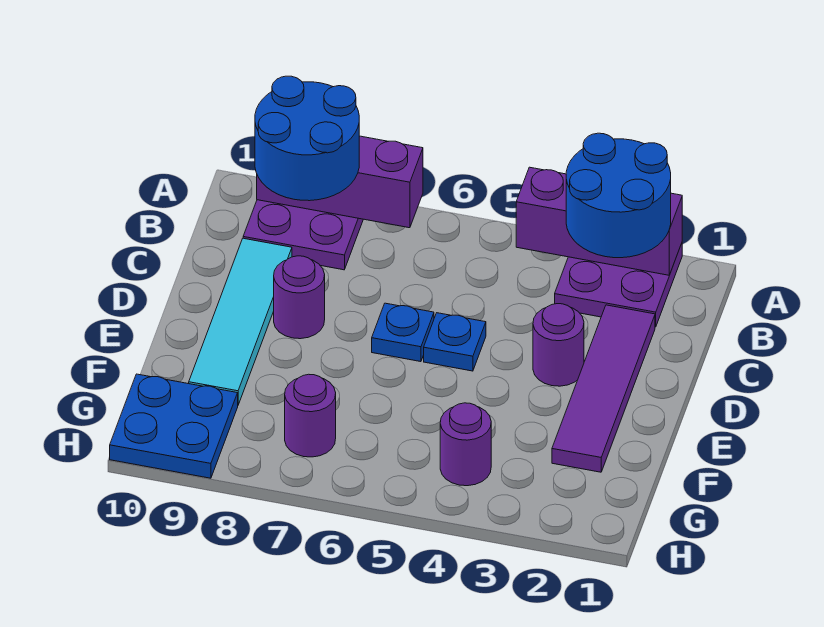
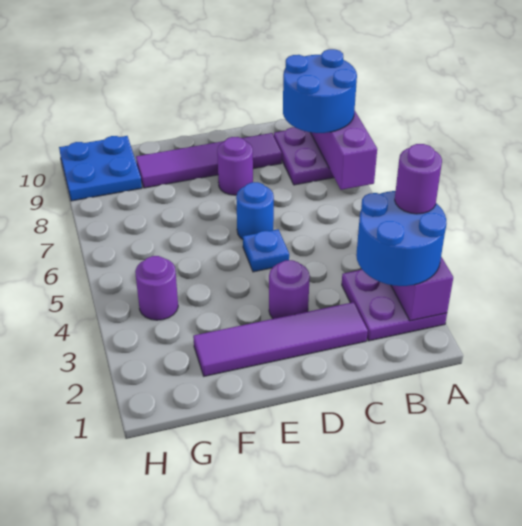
cyan tile C9:F9 level 1 -> purple tile C9:F9 level 1
blue plate D6 level 1 -> blue round brick D6 level 1
purple round brick G7 level 1 -> purple round brick A3 level 4

